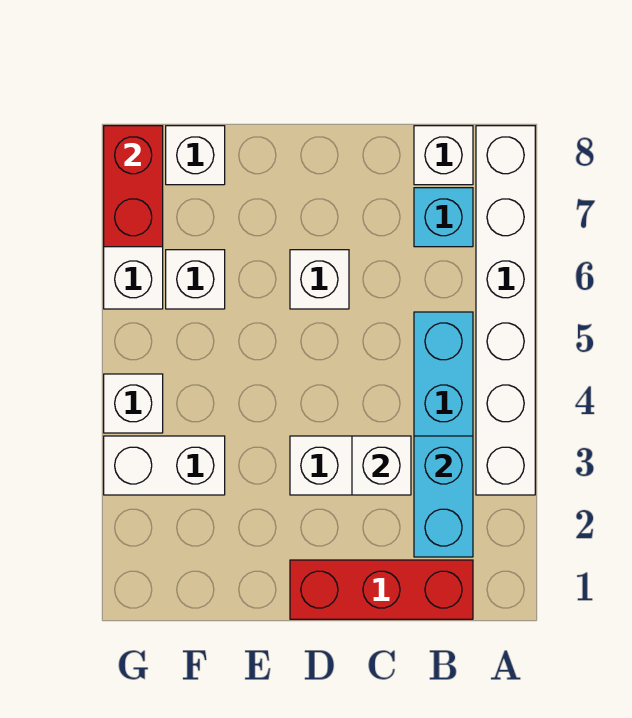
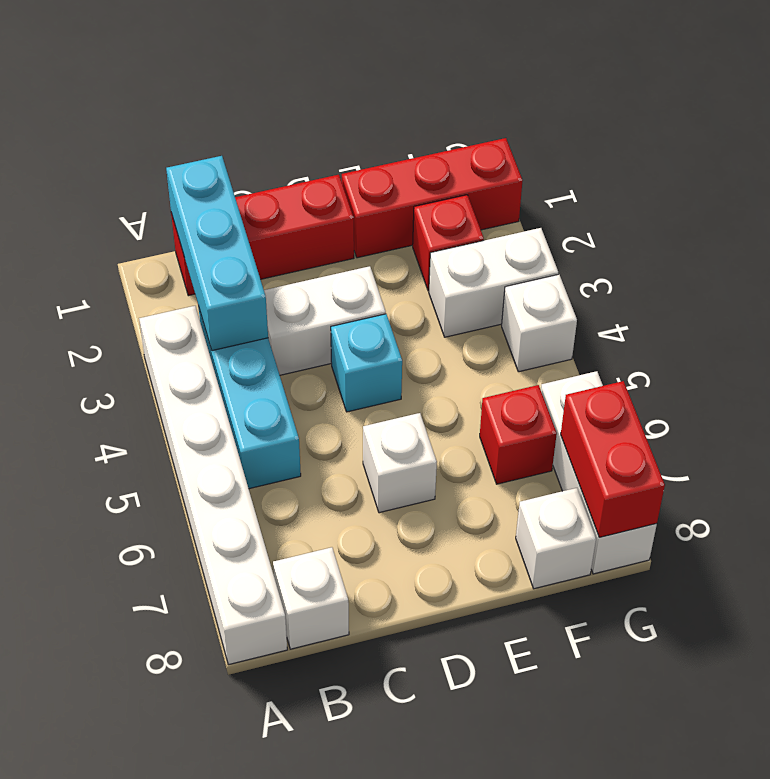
cyan brick B2:B3 level 2 -> cyan brick B1:B3 level 2
cyan brick B7 level 1 -> cyan brick D4 level 1
white brick C3 level 2 -> none
none -> red brick E1:G1 level 1
none -> red brick F2 level 1
white brick F6 level 1 -> red brick F6 level 1

